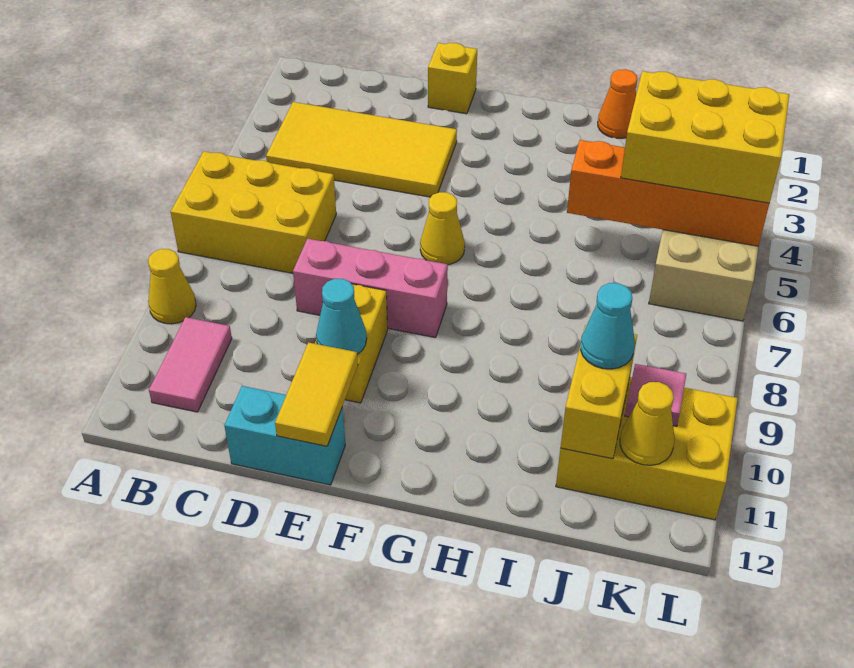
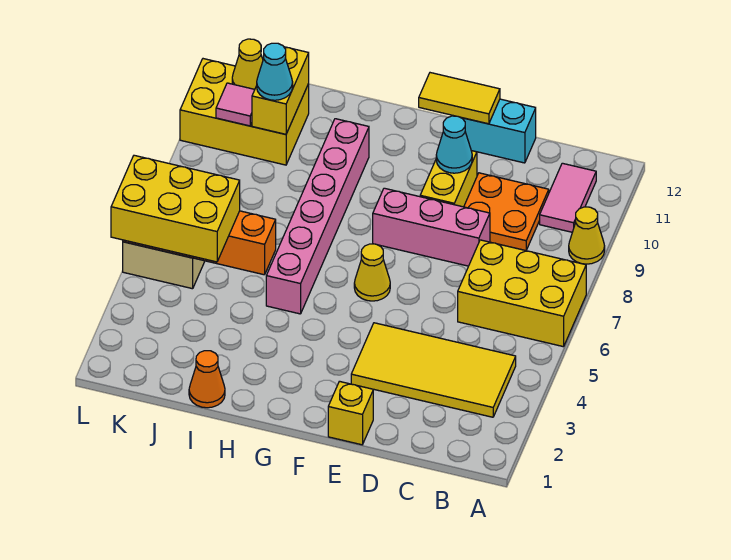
none -> orange plate C9:D10 level 1
yellow tile E11:E12 level 2 -> yellow tile E12:F12 level 2
none -> pink brick H5:H10 level 1

